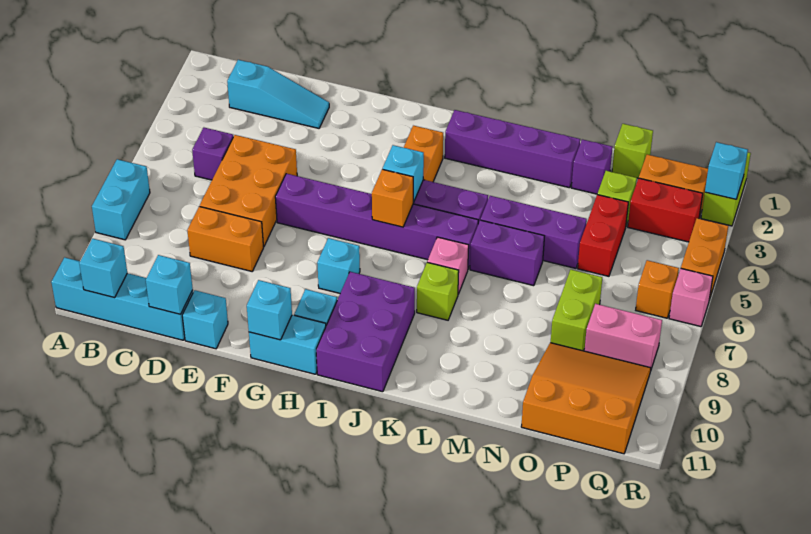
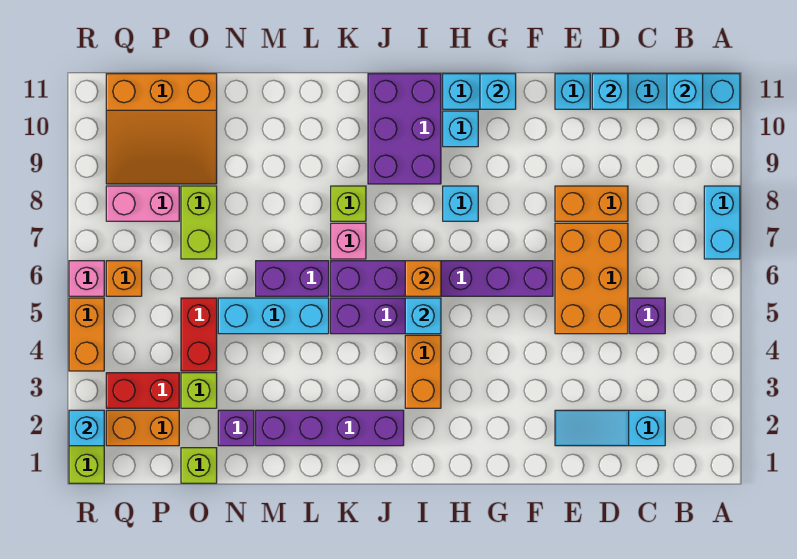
purple brick L5:N5 level 1 -> cyan brick L5:N5 level 1

